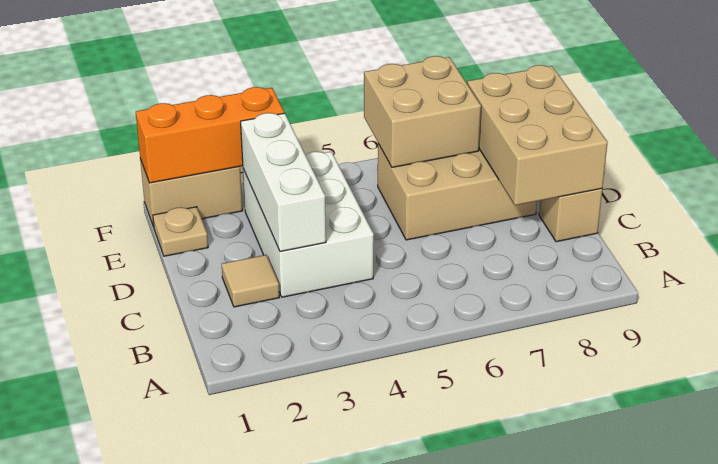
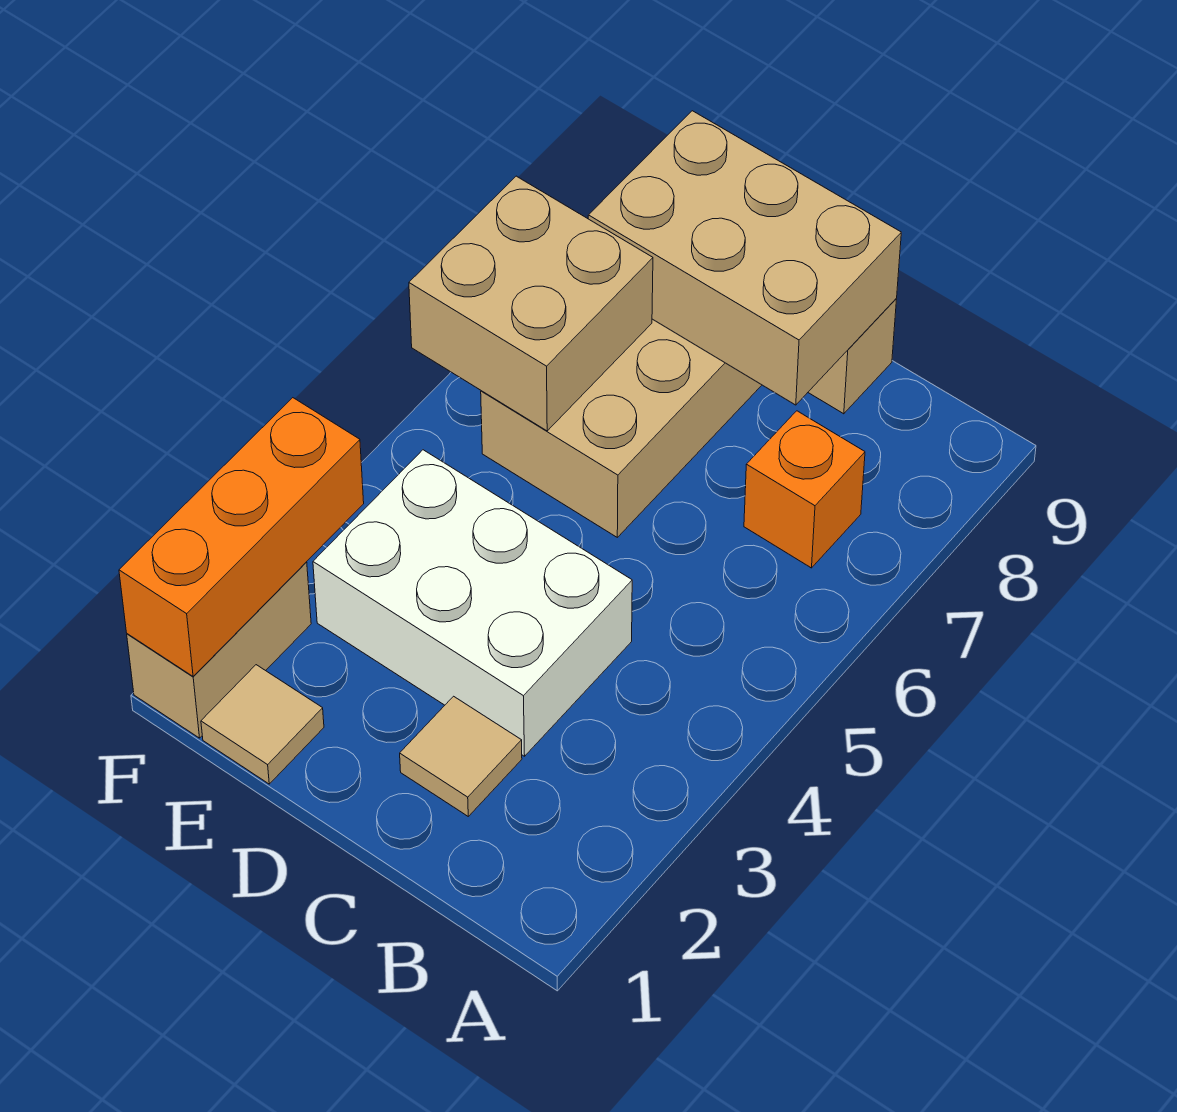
none -> orange brick B7 level 1
white brick C3:E3 level 2 -> none
tan plate E1 level 1 -> tan tile E1 level 1

